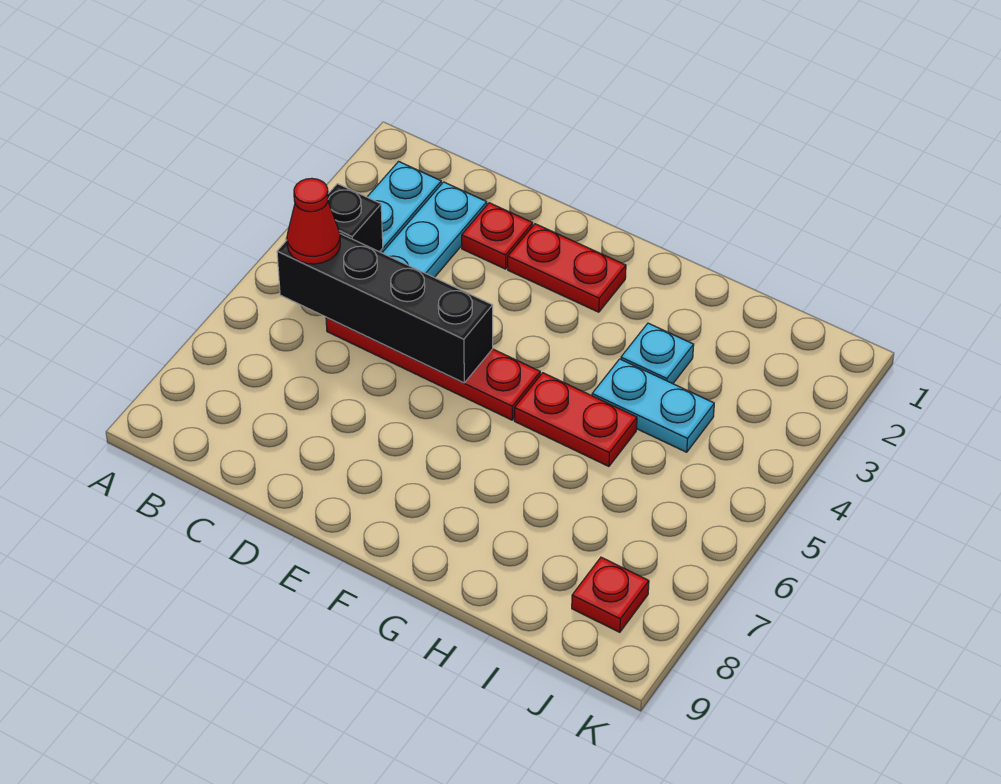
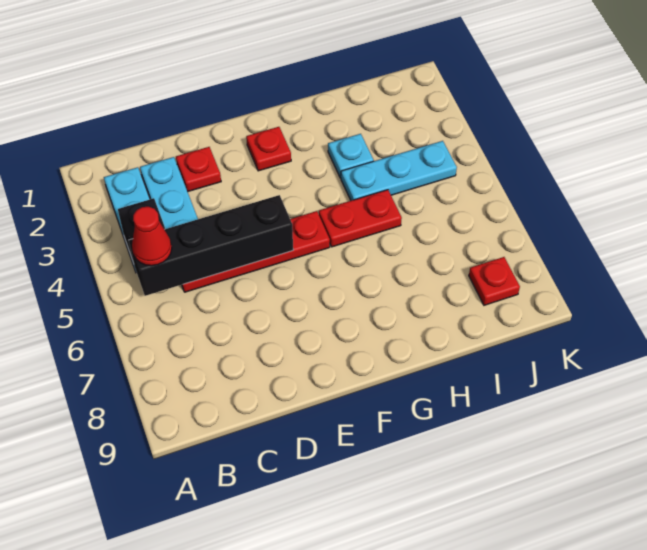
red plate E2:F2 level 1 -> red plate F2 level 1
cyan plate H4:I4 level 1 -> cyan plate H4:J4 level 1

